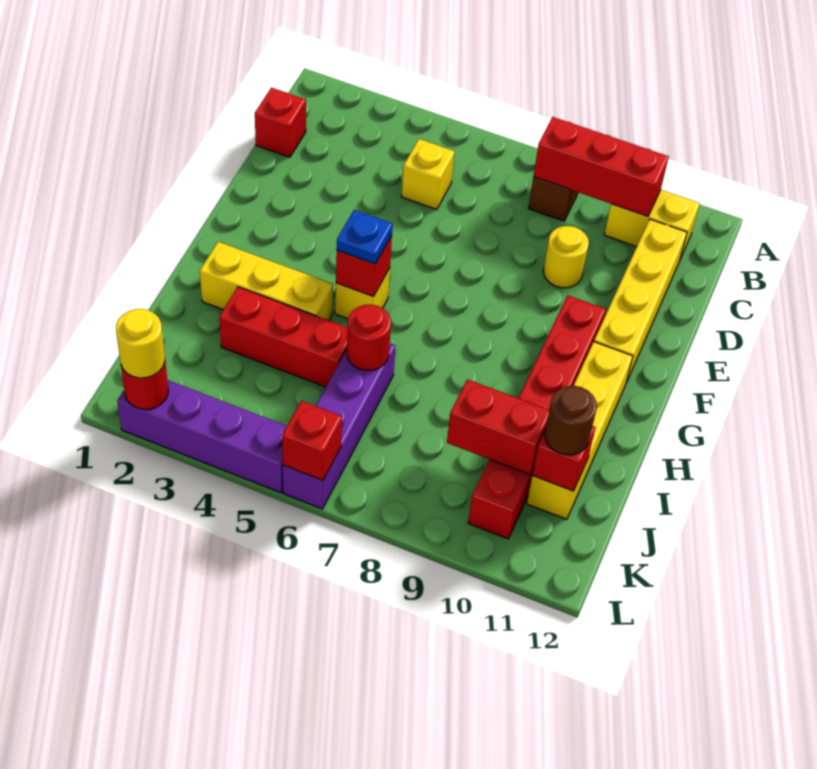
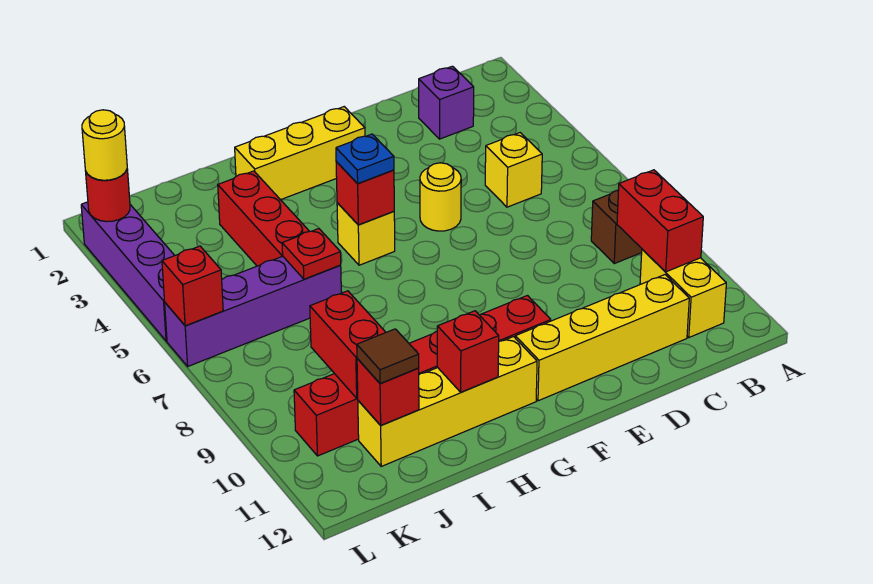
red brick B8:B10 level 2 -> red brick B9:B10 level 2
red brick C1 level 1 -> red brick H11 level 2
none -> purple brick C2 level 1
yellow round brick D9 level 1 -> yellow round brick E5 level 1
yellow brick H2:H4 level 1 -> yellow brick F2:H2 level 1
red round brick I6 level 2 -> red plate I6 level 2
brown round brick J11 level 3 -> brown tile J11 level 3

